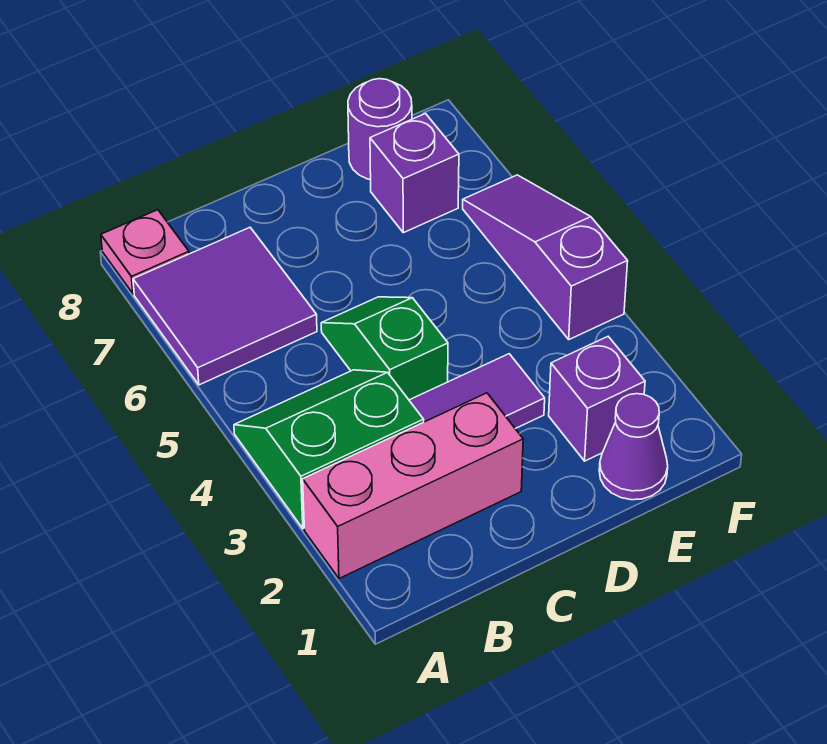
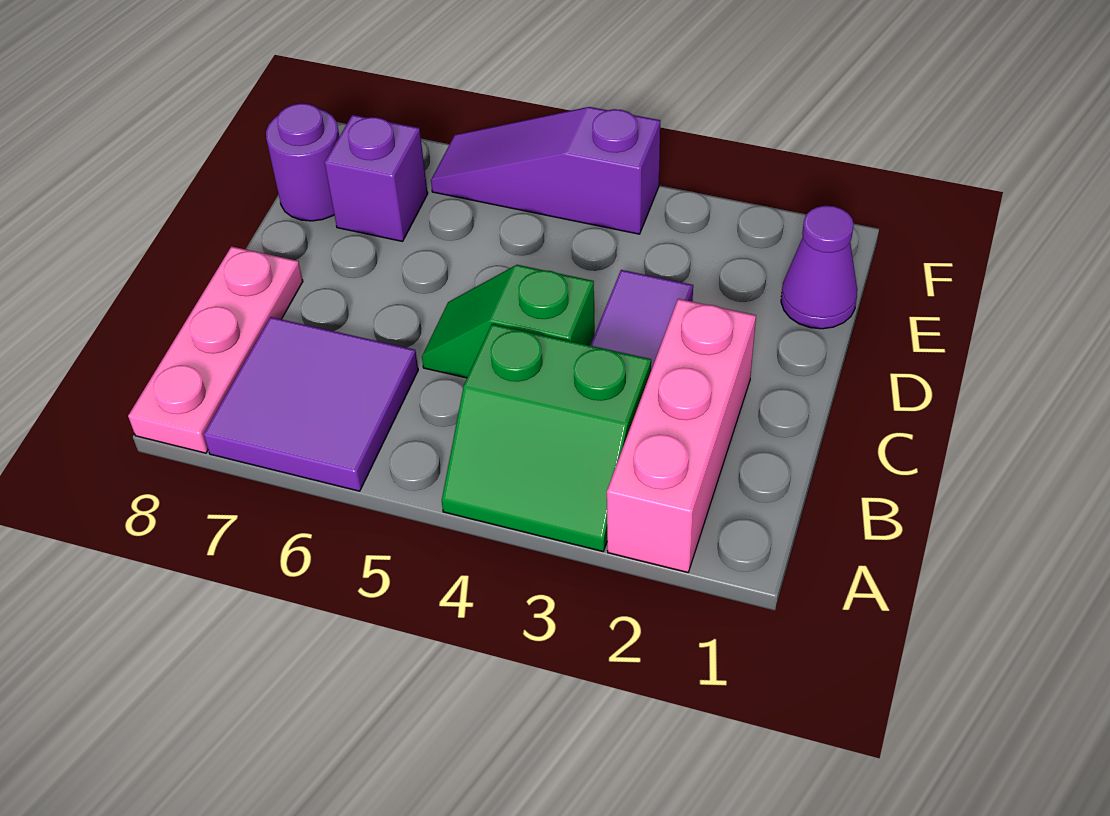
green slope A3:B4 level 1 top 3 -> green slope A3:B4 level 1 top B
pink plate A8 level 1 -> pink plate A8:C8 level 1
purple brick E2 level 1 -> none

